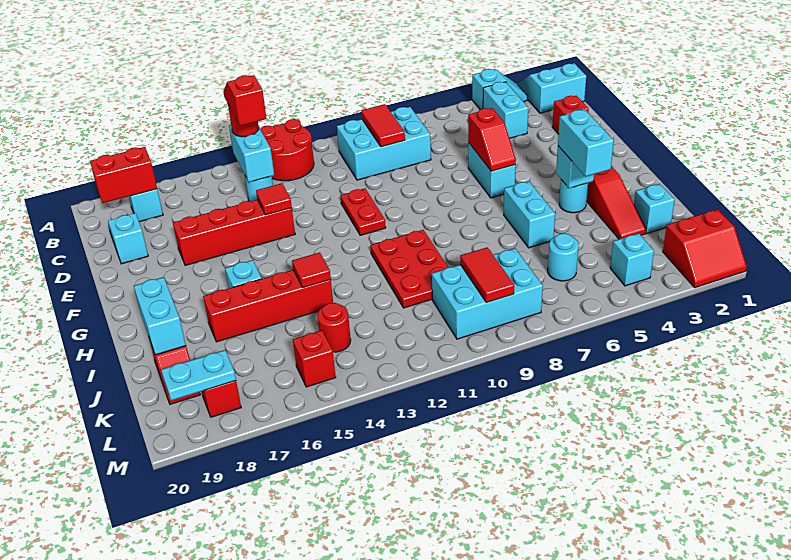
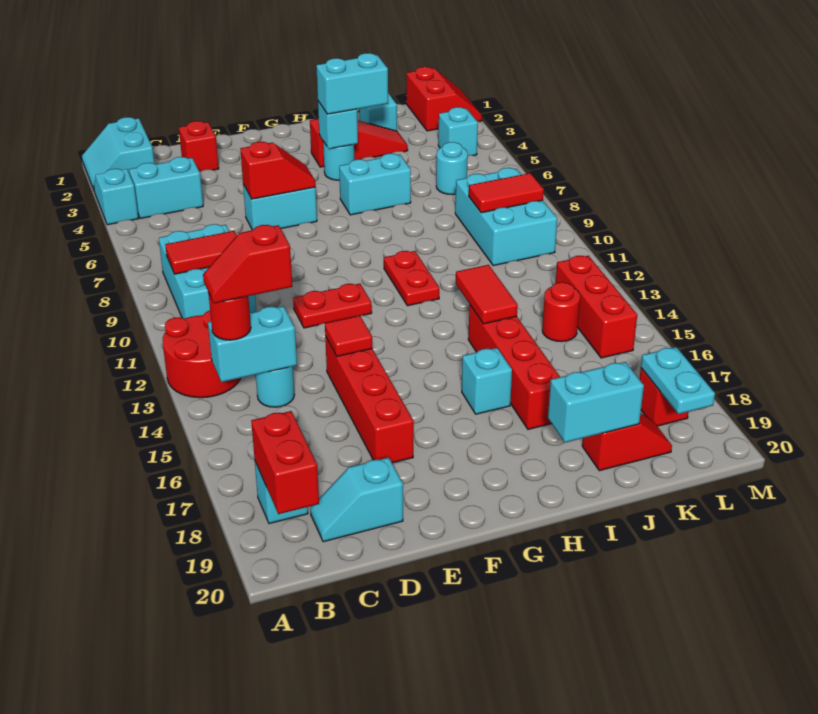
red plate H10:J11 level 1 -> red plate H10:H11 level 1
red tile I14 level 2 -> red tile I13:I14 level 2
red brick L15 level 1 -> red brick L13:L15 level 1

